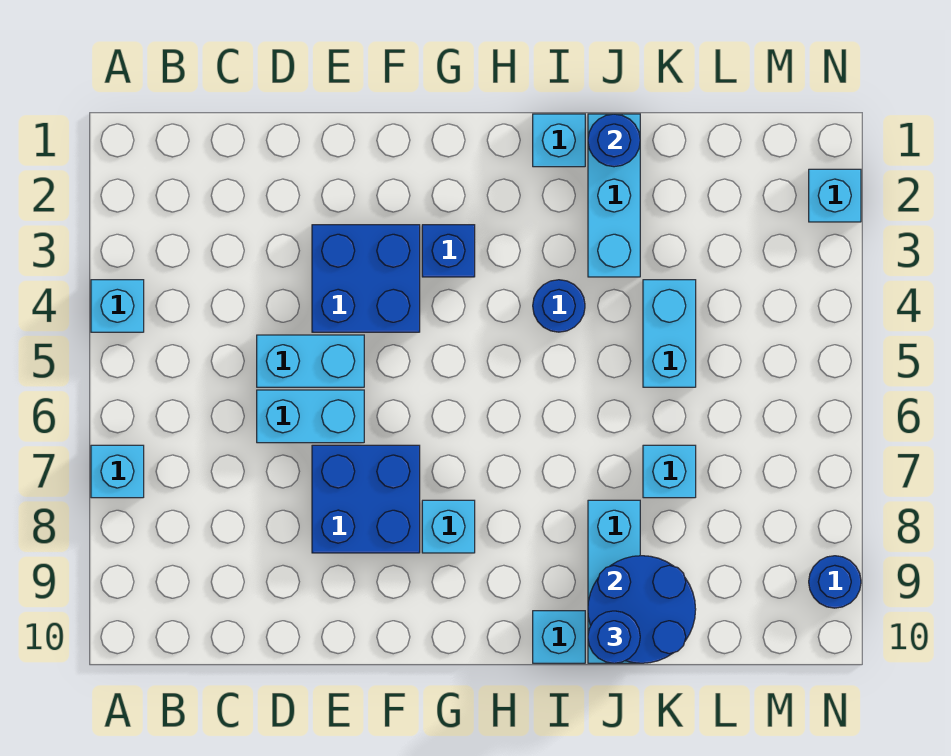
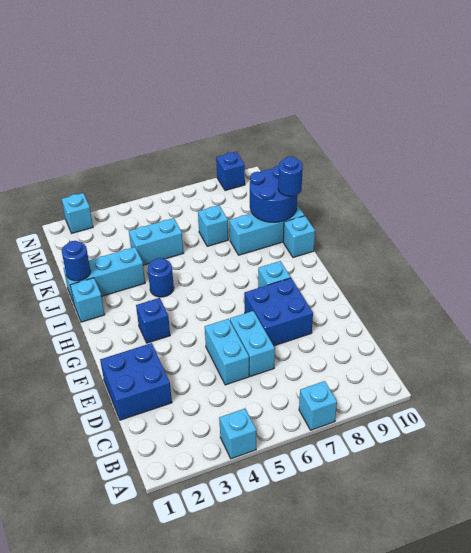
blue brick E3:F4 level 1 -> blue brick D1:E2 level 1
blue round brick N9 level 1 -> blue brick N9 level 1

